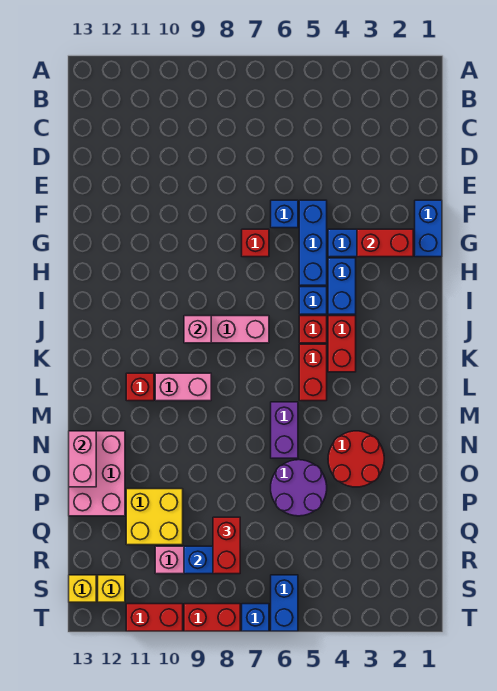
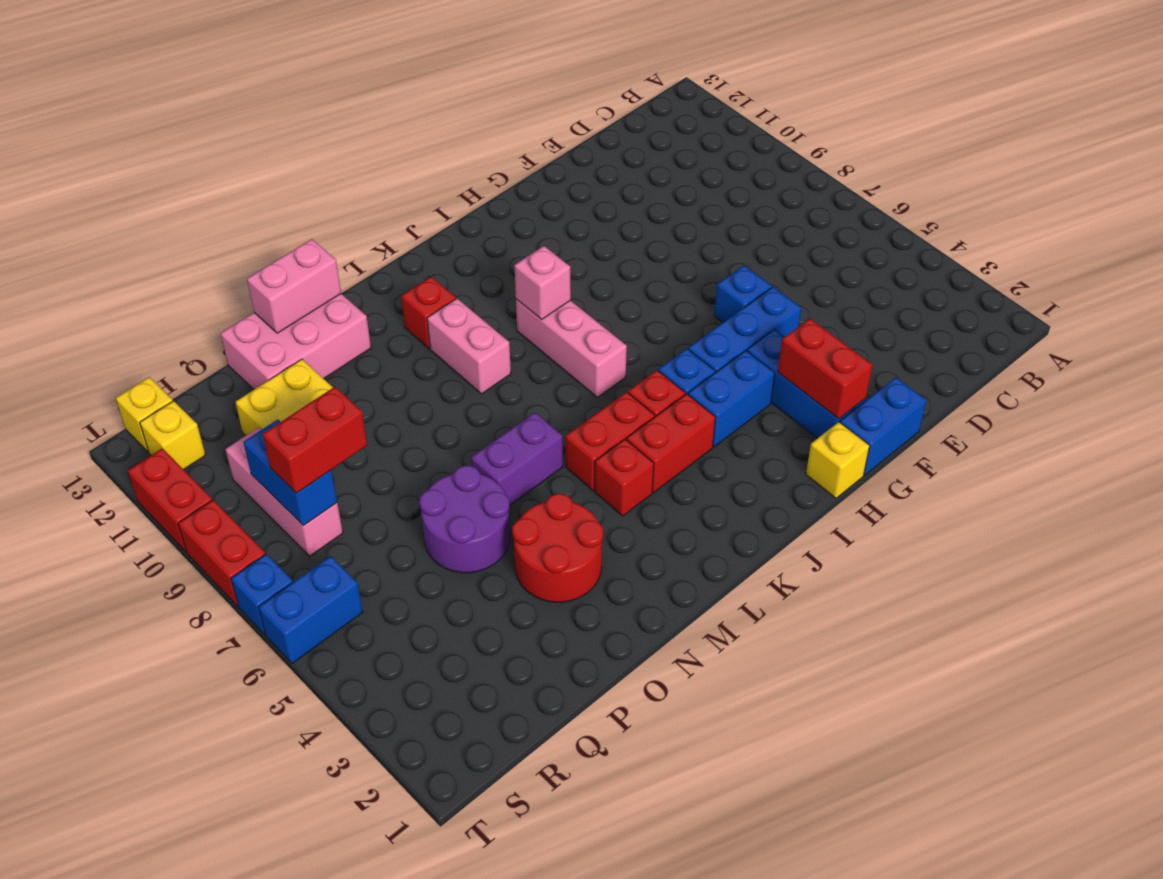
red brick G7 level 1 -> red brick L4 level 1
none -> yellow brick H1 level 1

